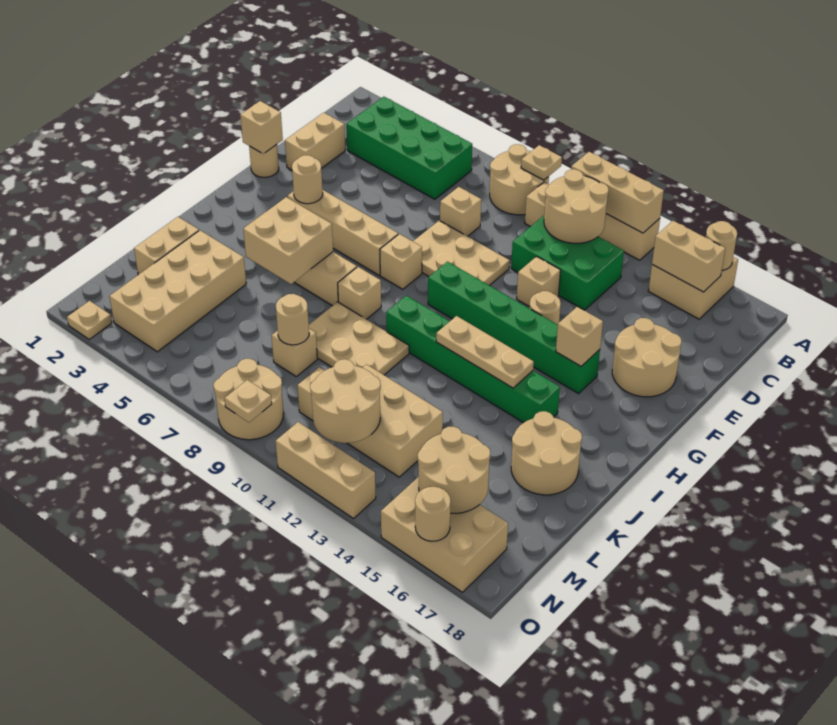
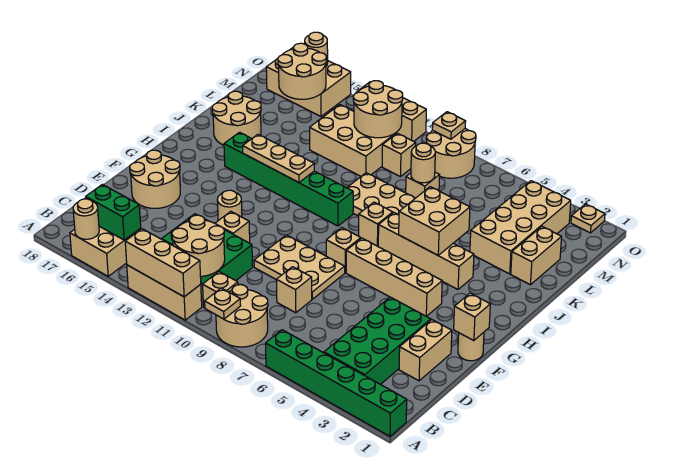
green brick B3:C6 level 1 -> green brick B3:E4 level 1
tan brick B15:B16 level 2 -> green brick B15:B16 level 2
tan round brick G4 level 2 -> none
green brick G10:G15 level 1 -> green brick A1:A6 level 1
tan brick G15 level 2 -> none

